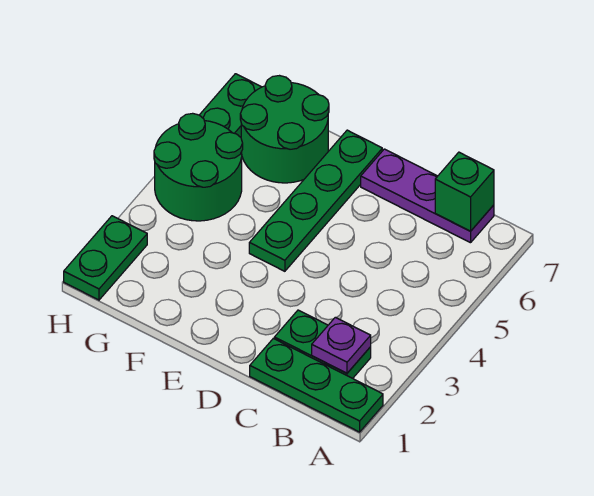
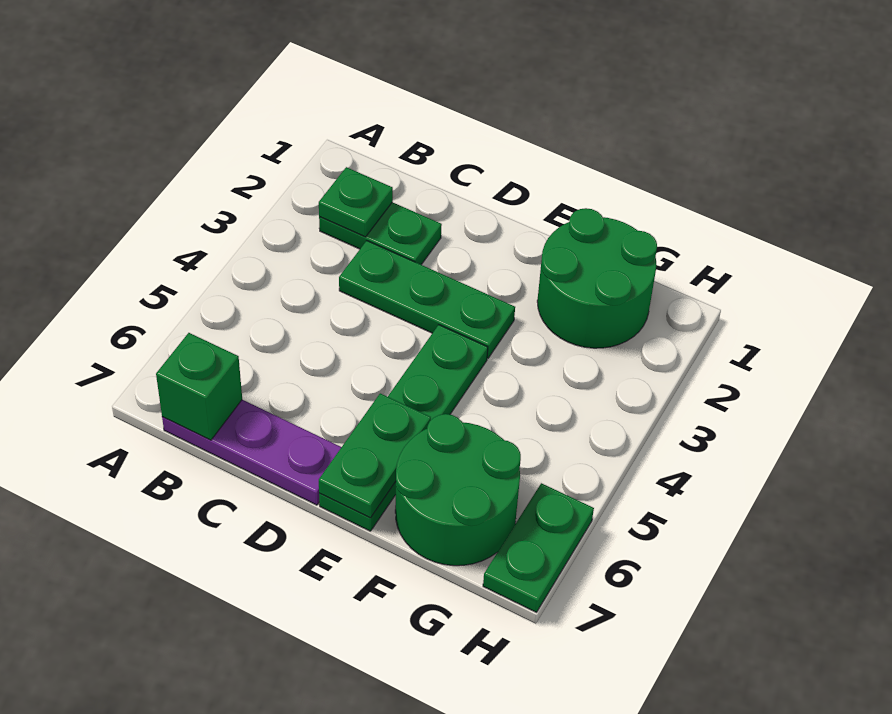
green plate A1:C1 level 1 -> green plate C3:E3 level 1
purple plate B2 level 2 -> green plate B2 level 2
green round brick G4:H5 level 1 -> green round brick F1:G2 level 1
green plate H1:H2 level 1 -> green plate E6:E7 level 2

